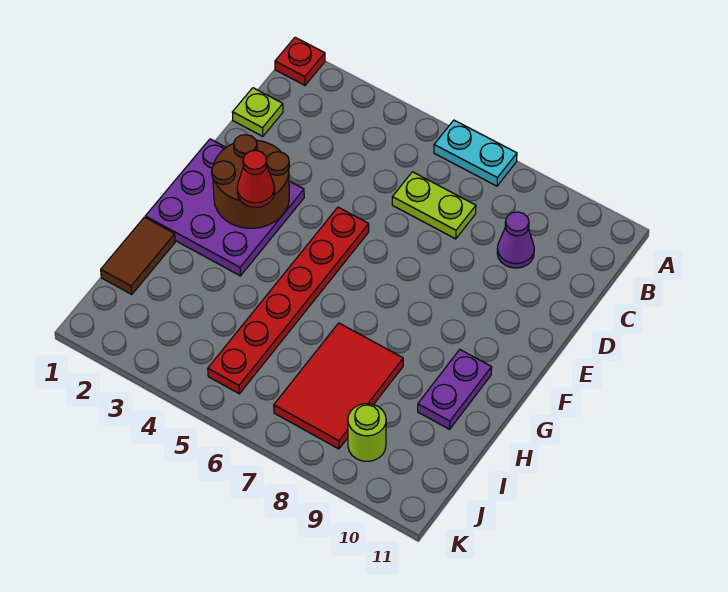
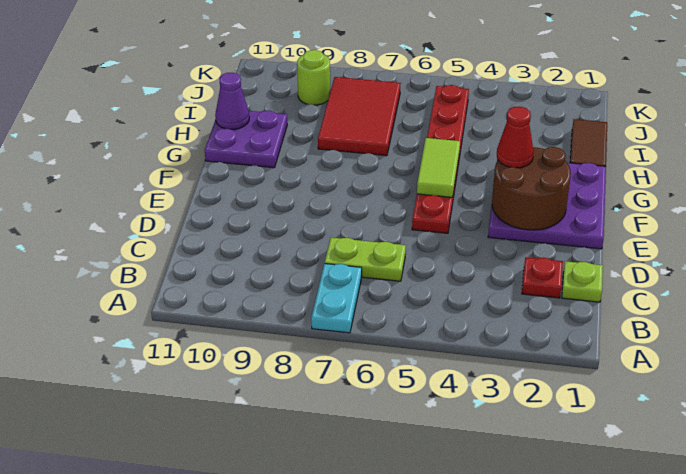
red plate A1 level 1 -> red plate C2 level 1
cyan plate A6:A7 level 1 -> cyan plate A7:B7 level 1
purple cone C9 level 1 -> purple cone H11 level 2
none -> lime tile F5:G5 level 2
purple plate G10:H10 level 1 -> purple plate G10:H11 level 1

